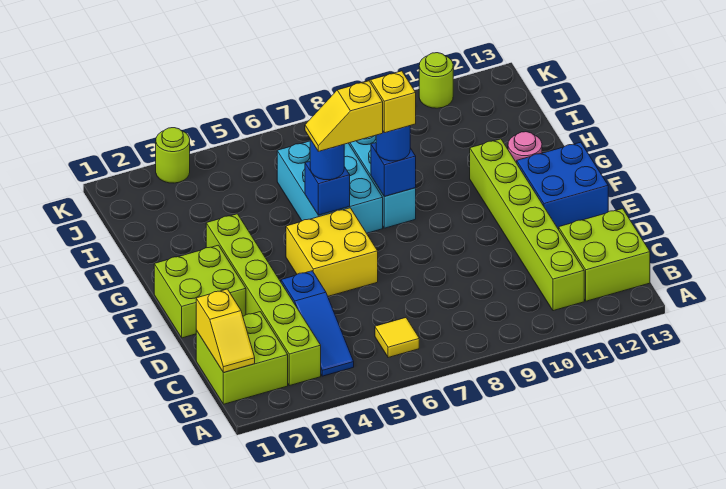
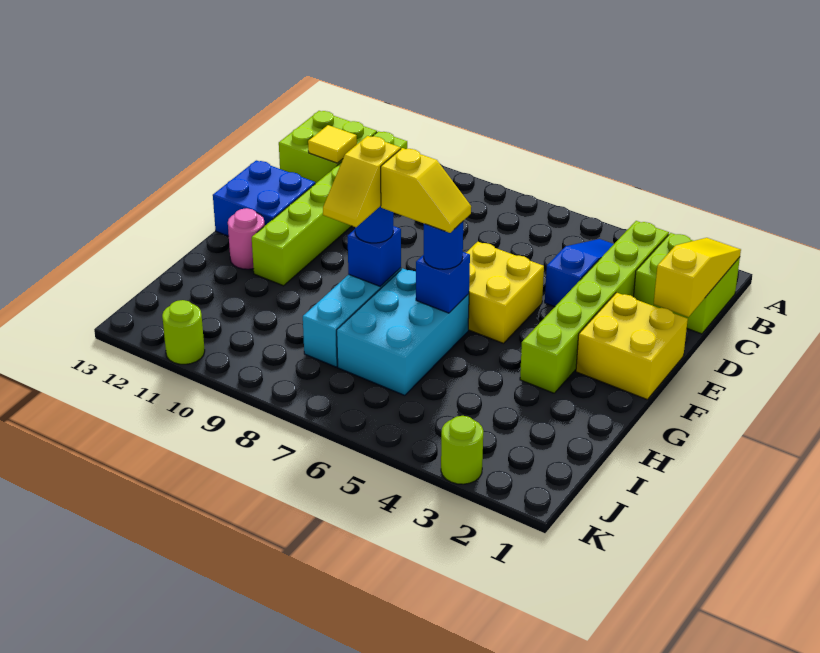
yellow slope B1:C1 level 2 top C -> yellow slope B1:D1 level 2 top D
yellow tile B6 level 1 -> yellow tile C12 level 2
lime brick E1:F2 level 1 -> yellow brick E1:F2 level 1

